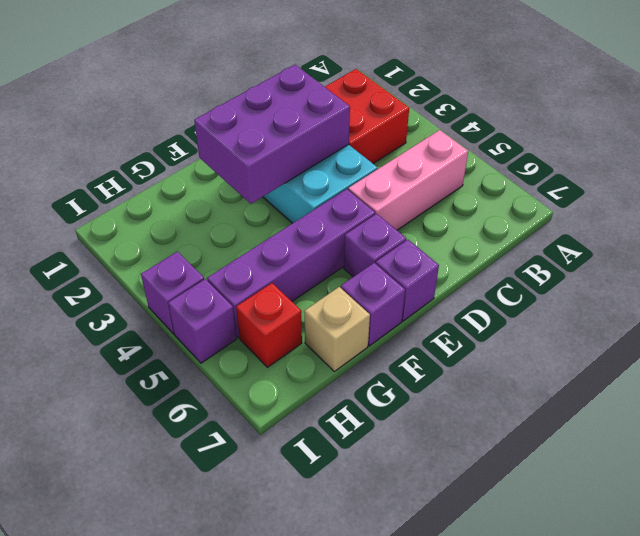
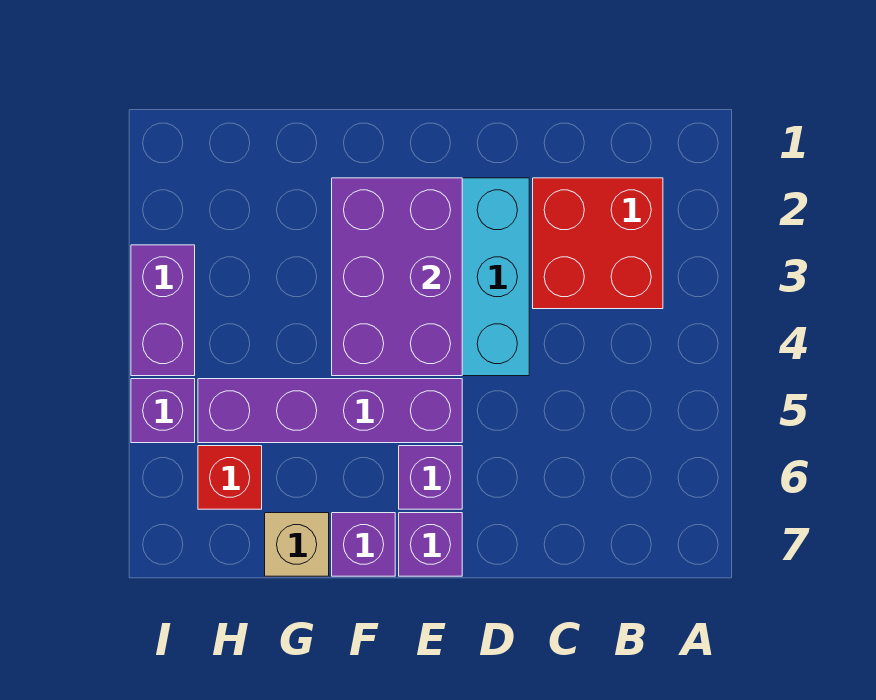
pink brick B5:D5 level 1 -> none
purple brick D2:F3 level 2 -> purple brick E2:F4 level 2
purple brick I4 level 1 -> purple brick I3:I4 level 1

